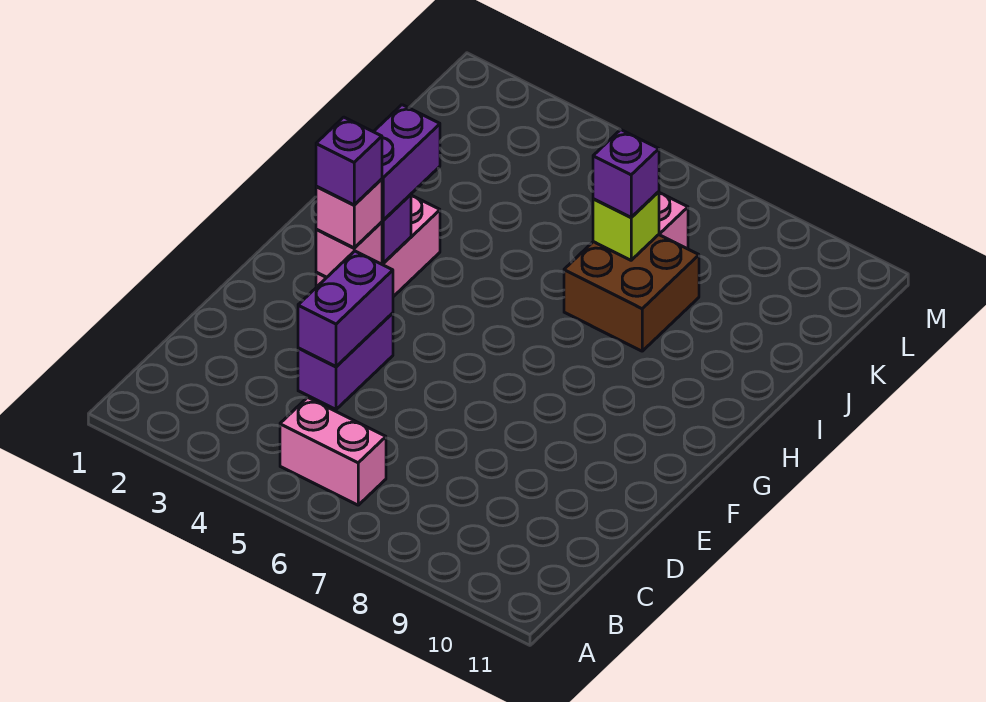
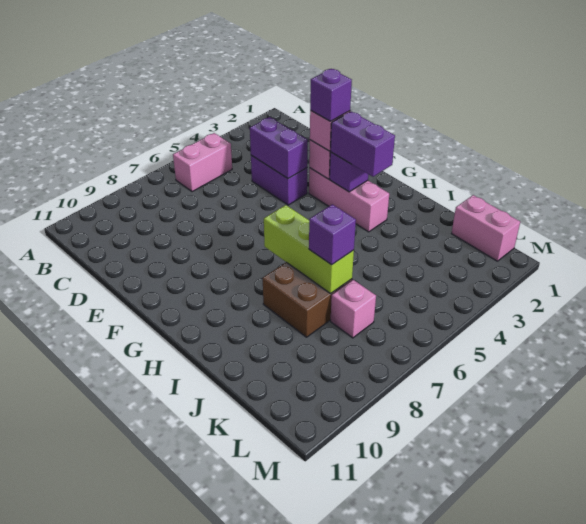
lime brick J7 level 2 -> lime brick H7:J7 level 2
none -> pink brick K1:L1 level 1

